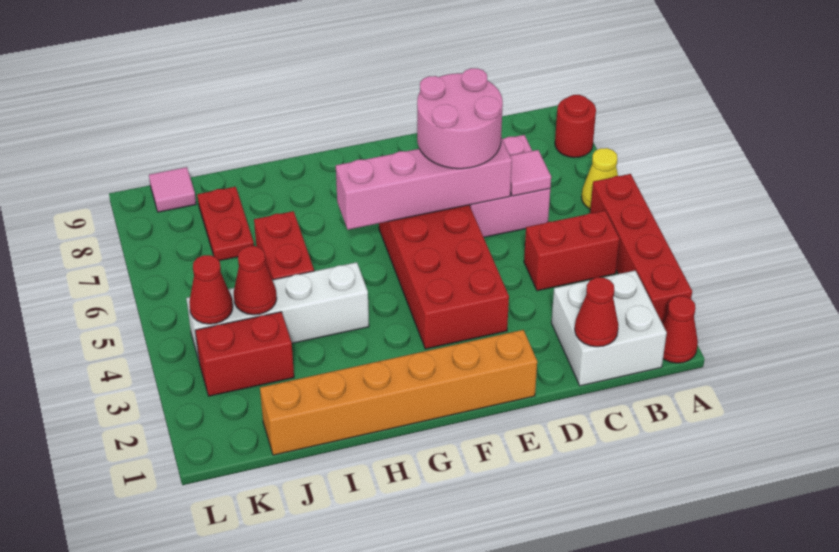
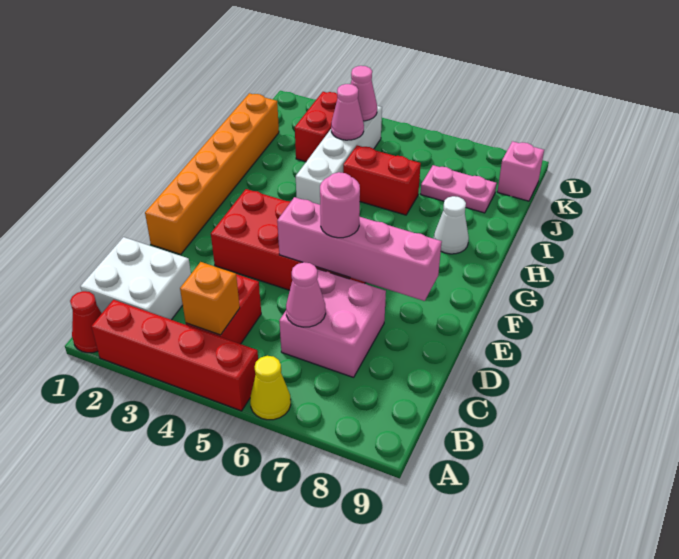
red round brick A8 level 1 -> none
none -> orange brick B4 level 2
red cone C1 level 2 -> none
pink tile C6 level 2 -> pink cone C6 level 2
pink brick D6:G6 level 2 -> pink brick E5:E8 level 2
pink round brick D6:E7 level 3 -> pink round brick E6 level 3
none -> white cone H8 level 1
red cone J4 level 2 -> pink cone J4 level 2
red plate J7:J8 level 1 -> pink plate J7:J8 level 1
red cone K4 level 2 -> pink cone K4 level 2
pink tile K9 level 1 -> pink brick K9 level 1

